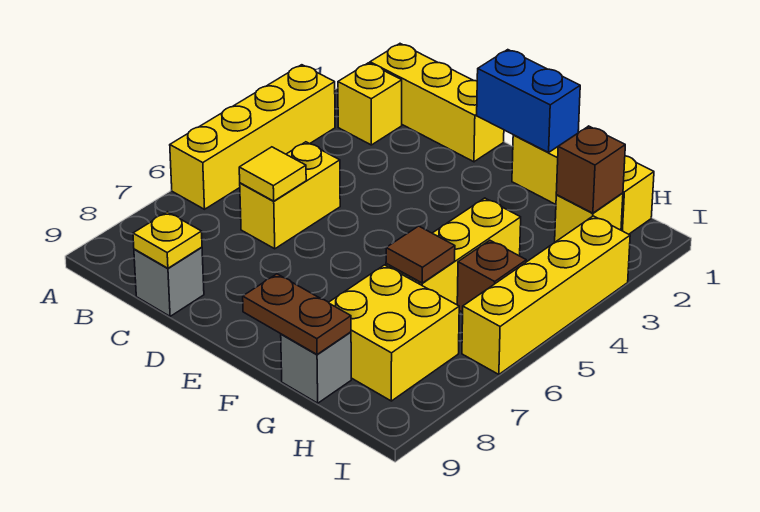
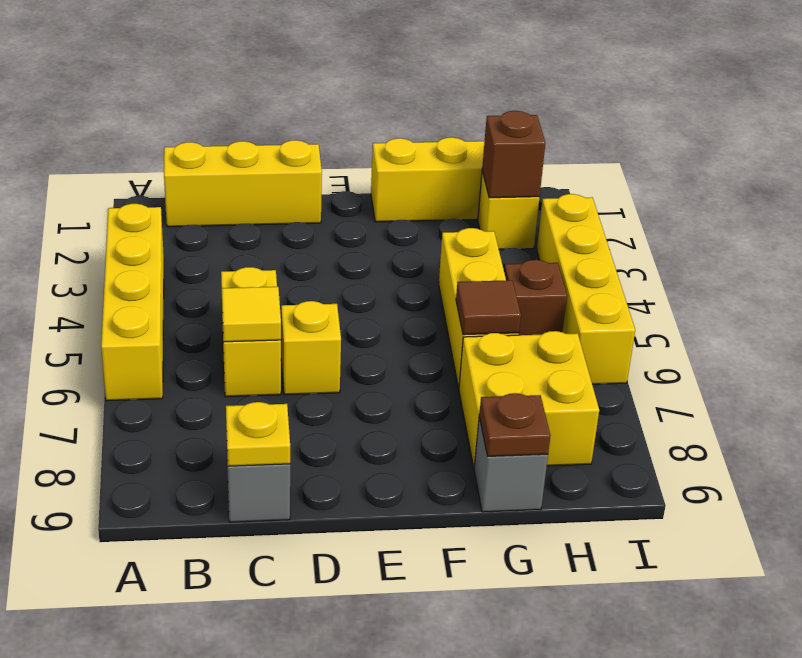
yellow brick B2 level 1 -> yellow brick D6 level 1
blue brick E1:F1 level 2 -> none
brown plate F9:G9 level 2 -> brown plate G9 level 2

